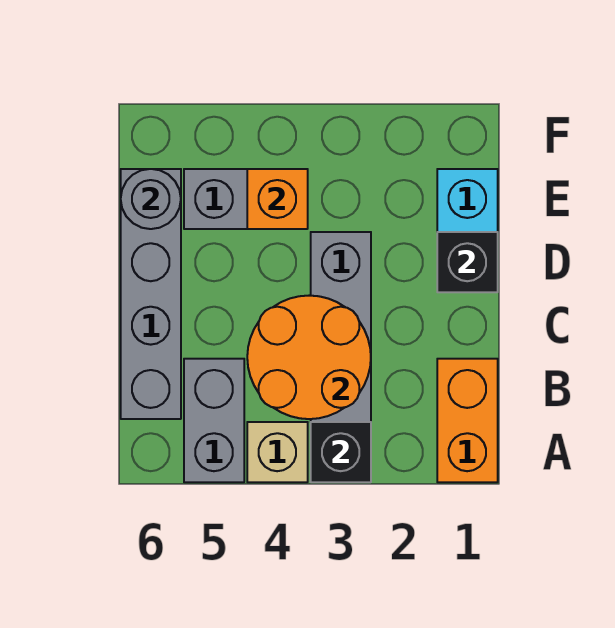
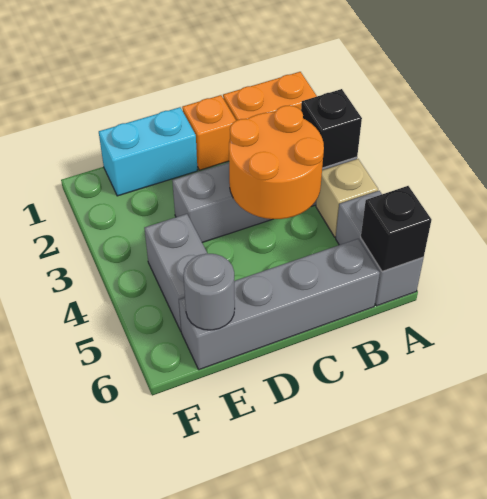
grey brick A5:B5 level 1 -> grey brick A5:A6 level 1
black brick D1 level 2 -> black brick A6 level 2
orange brick E4 level 2 -> orange brick C1 level 1

